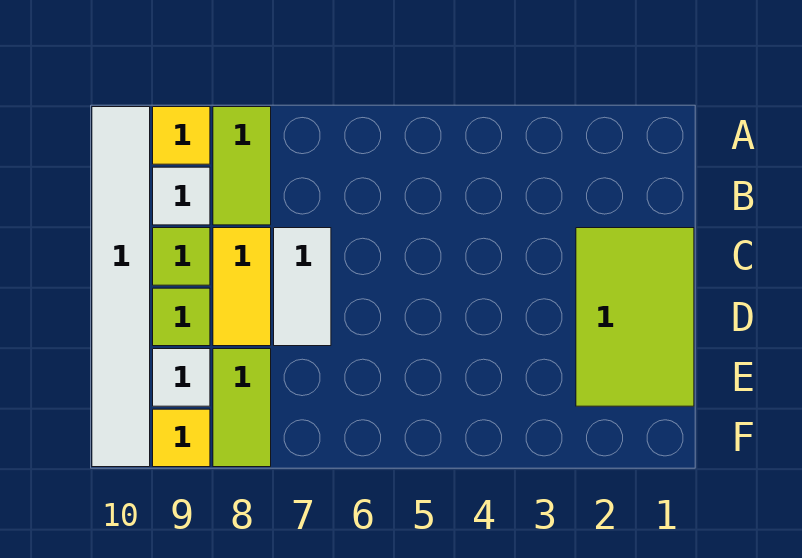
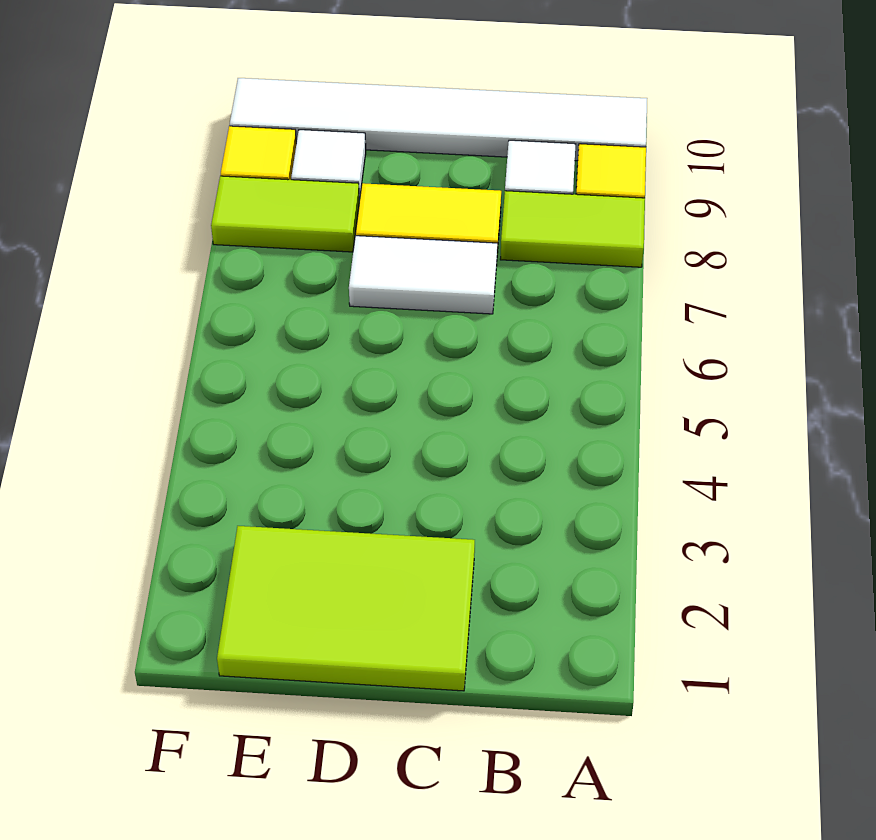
lime tile C9 level 1 -> none
lime tile D9 level 1 -> none

